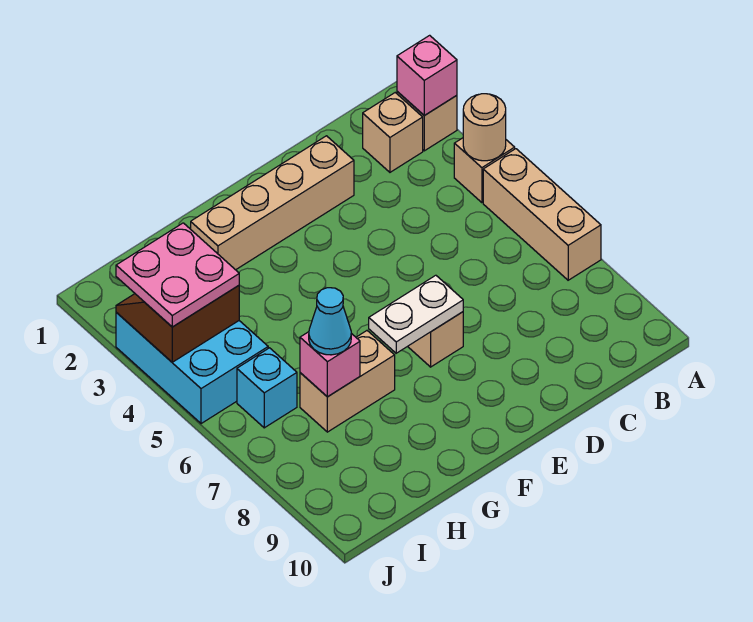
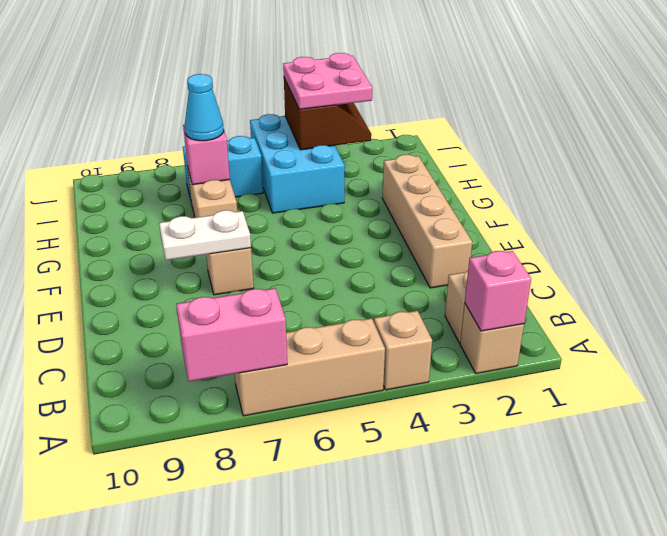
tan round brick A4 level 2 -> none
none -> pink brick A7:A8 level 2
white plate E7:F7 level 2 -> white plate E7:E8 level 2
cyan brick I3:J5 level 1 -> cyan brick H4:J5 level 1
cyan brick I6 level 1 -> cyan brick I6:I7 level 1

